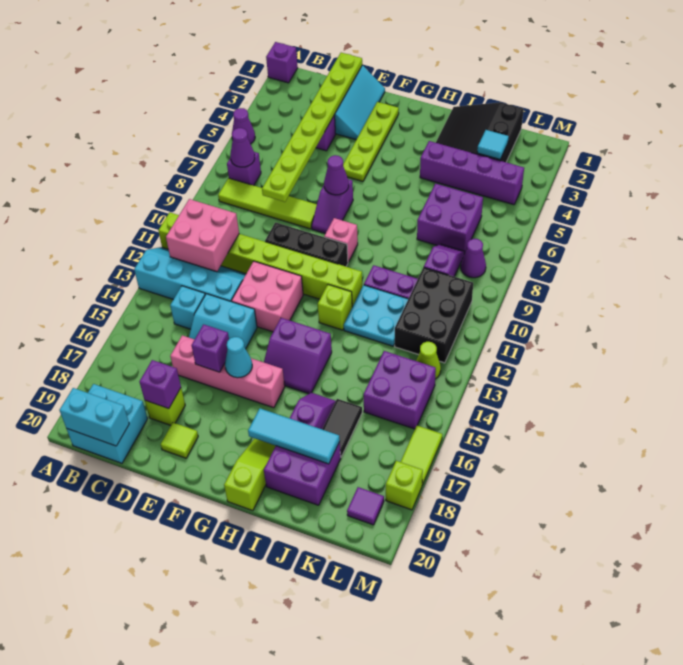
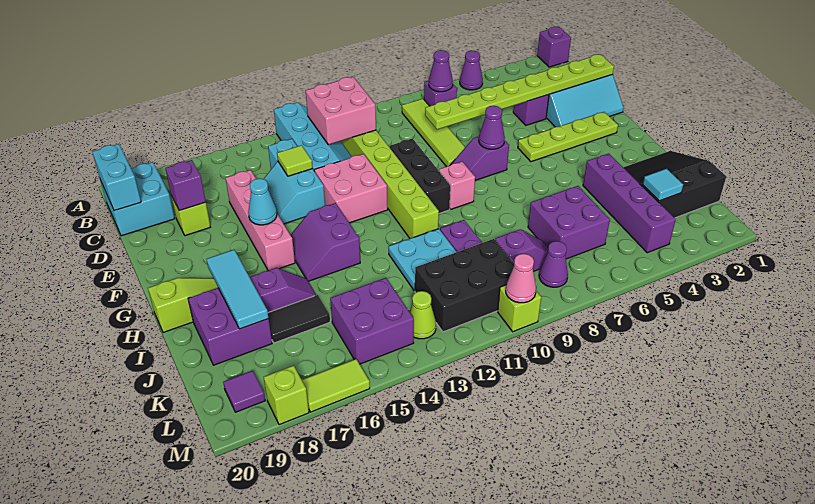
purple brick E16 level 2 -> none
lime tile E19 level 1 -> lime tile D14 level 2
lime brick H12 level 1 -> lime brick M10 level 1
none -> pink cone M10 level 2

